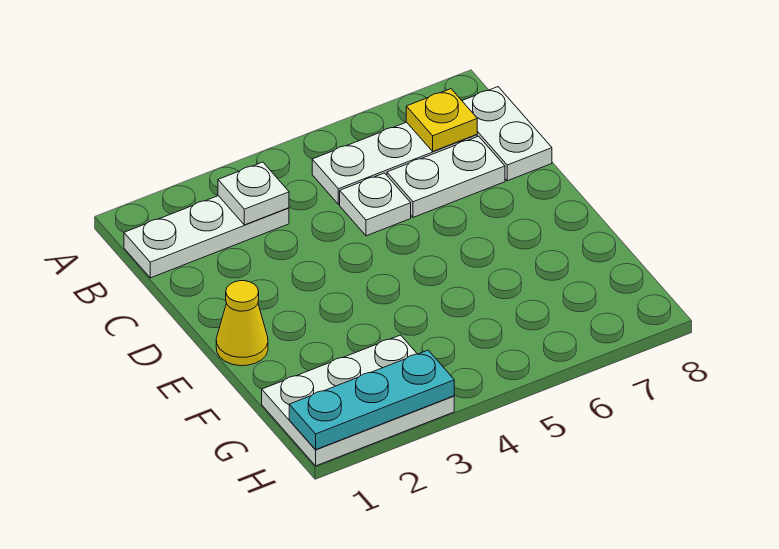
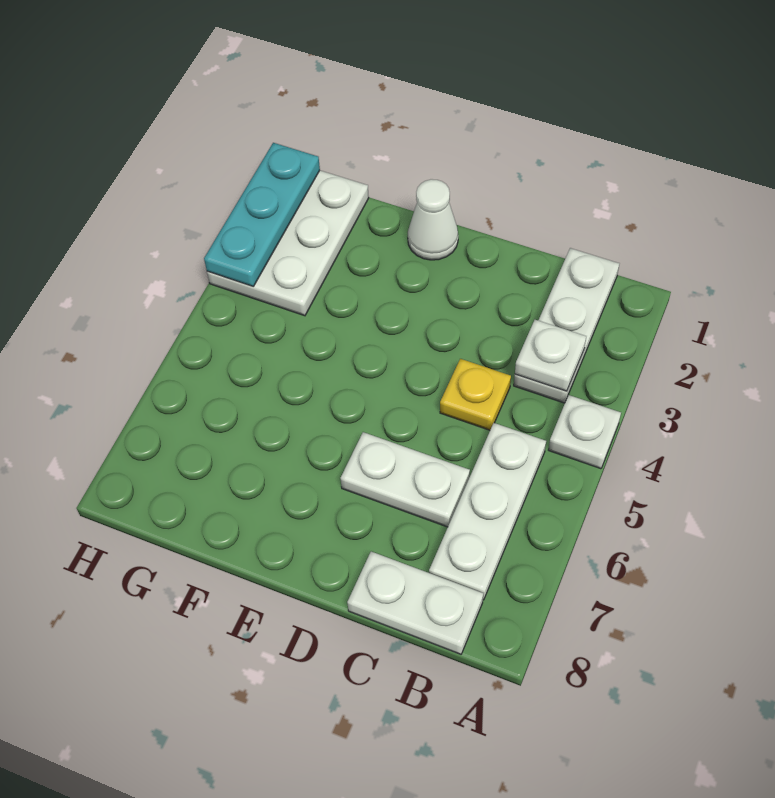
yellow plate B7 level 2 -> yellow plate C4 level 1
white plate C5 level 1 -> white plate A4 level 1
white plate C6:C7 level 1 -> white plate C6:D6 level 1
yellow cone E1 level 1 -> white cone E1 level 1

